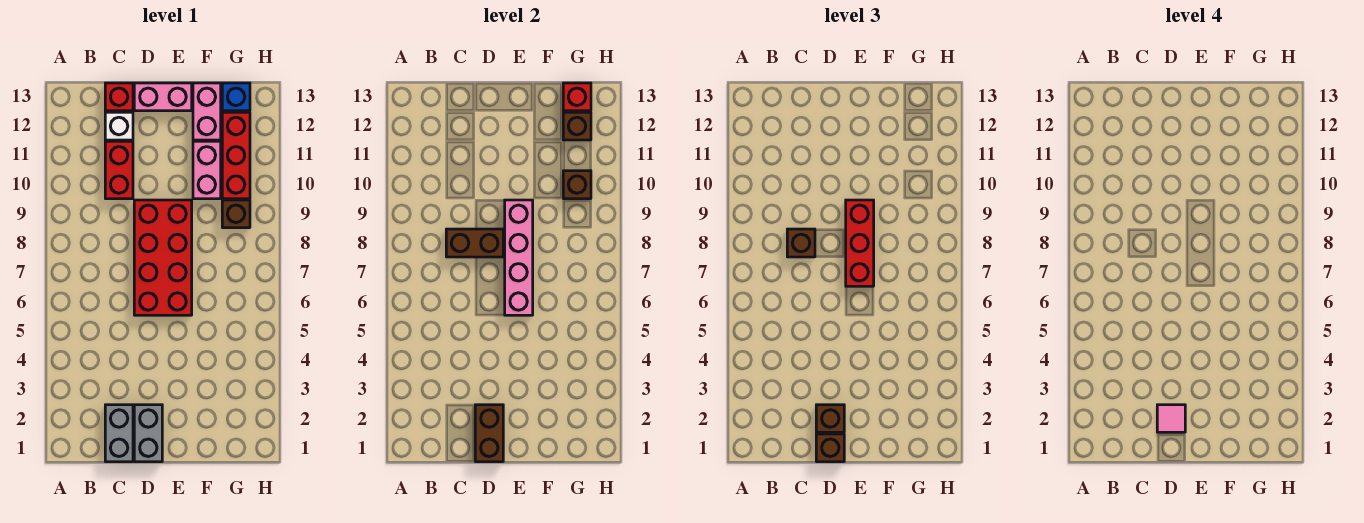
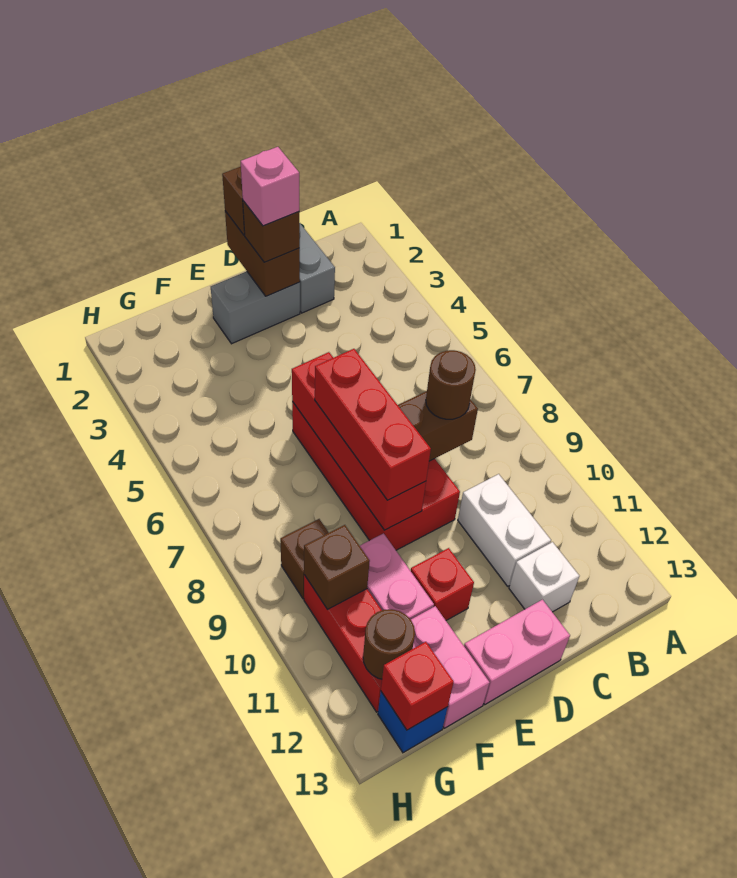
brown brick C8 level 3 -> brown round brick C8 level 3
red brick C10:C11 level 1 -> white brick C10:C11 level 1
red brick C13 level 1 -> red brick E11 level 1
grey brick D1:D2 level 1 -> grey brick D2:E2 level 1
pink tile D2 level 4 -> pink brick D2 level 4
pink brick E6:E9 level 2 -> red brick E6:E9 level 2
brown brick G12 level 2 -> brown round brick G12 level 2

